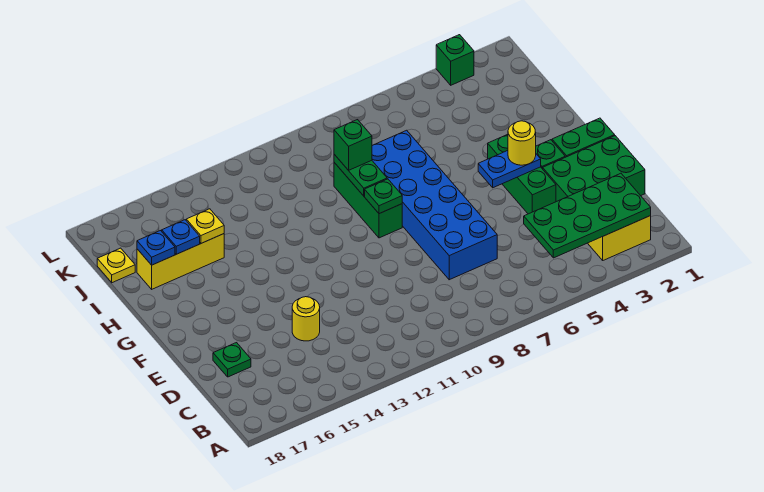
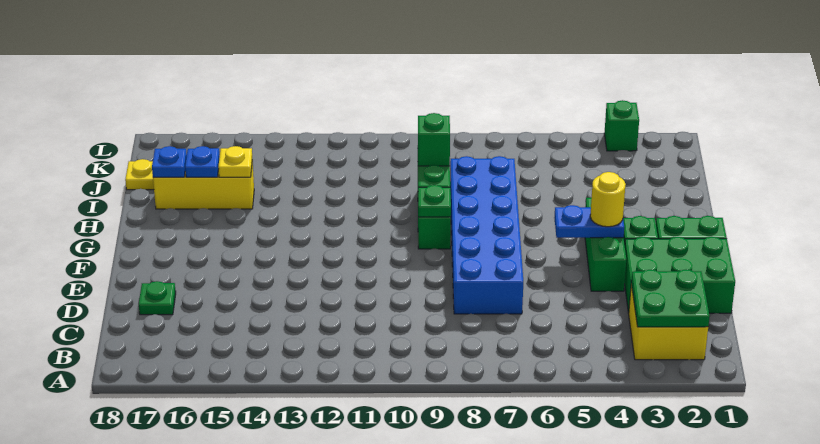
green plate B2:C5 level 2 -> green plate B2:C3 level 2
yellow round brick D14 level 1 -> none

